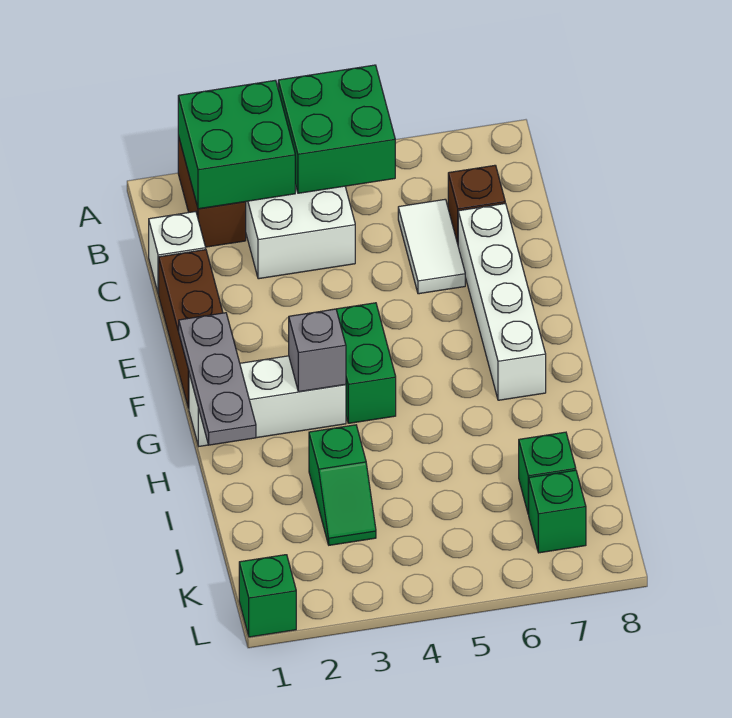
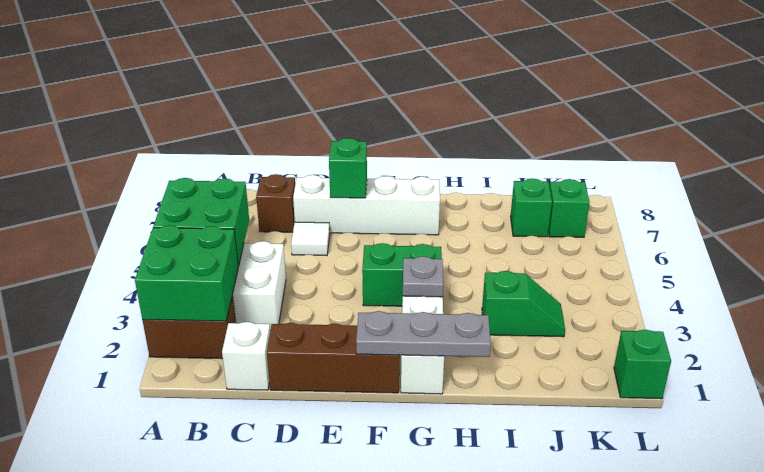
white tile C6:D6 level 1 -> white tile D6 level 1
none -> green brick E7 level 2
grey brick G3 level 2 -> grey plate G3 level 2

